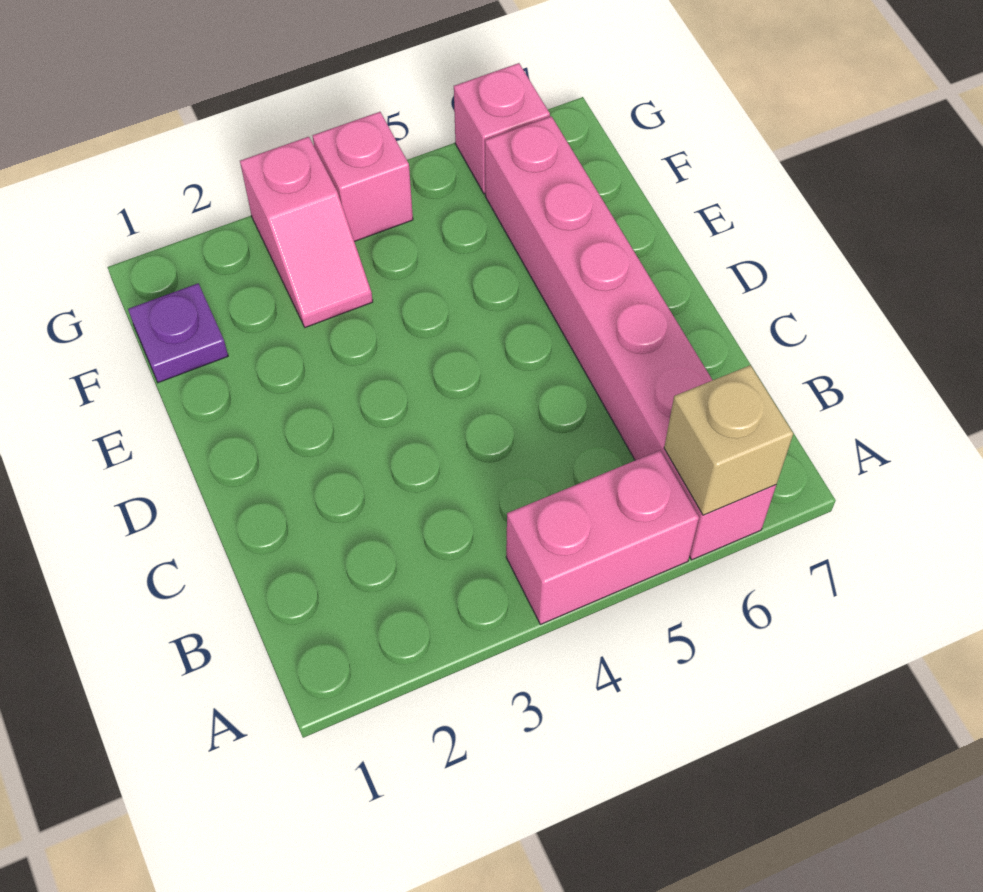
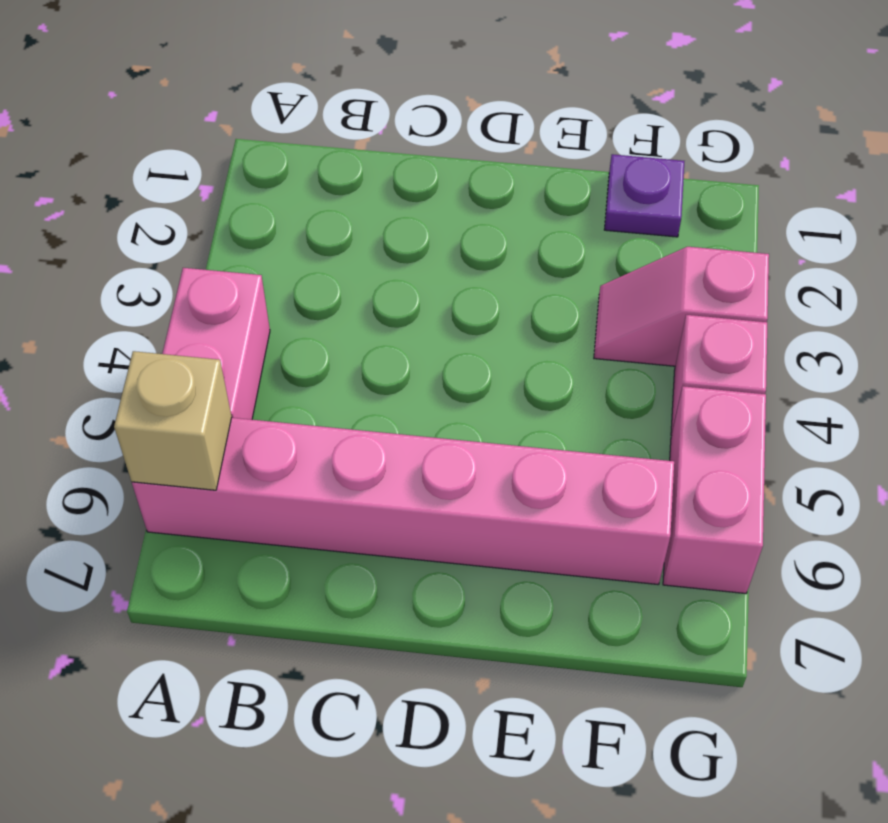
pink brick G6 level 1 -> pink brick G5:G6 level 1

